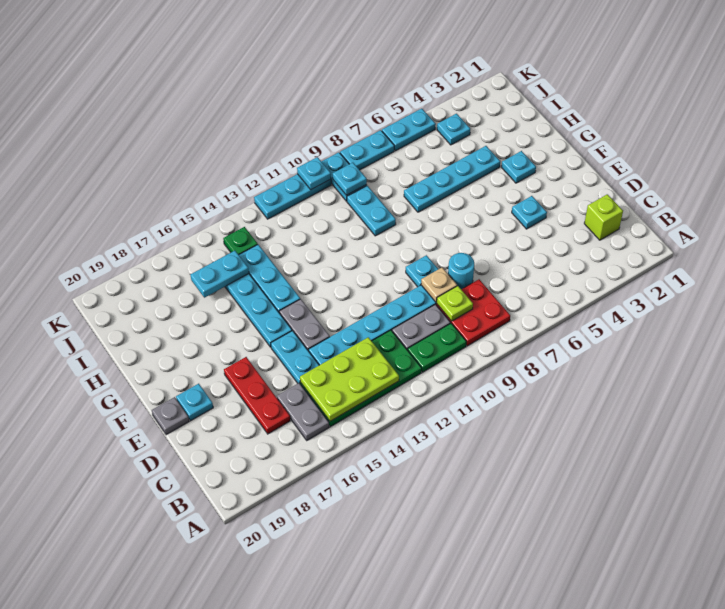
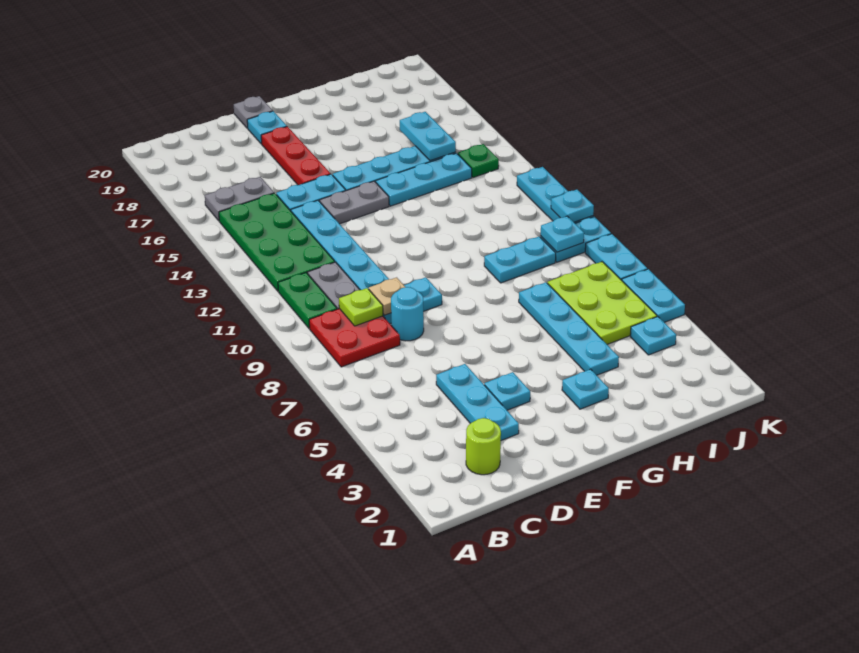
lime plate B13:C15 level 2 -> lime plate I5:J7 level 1
lime brick C2 level 1 -> lime round brick C2 level 1
red plate C17:E17 level 1 -> red plate E16:E18 level 1
none -> cyan plate D3:D5 level 1

